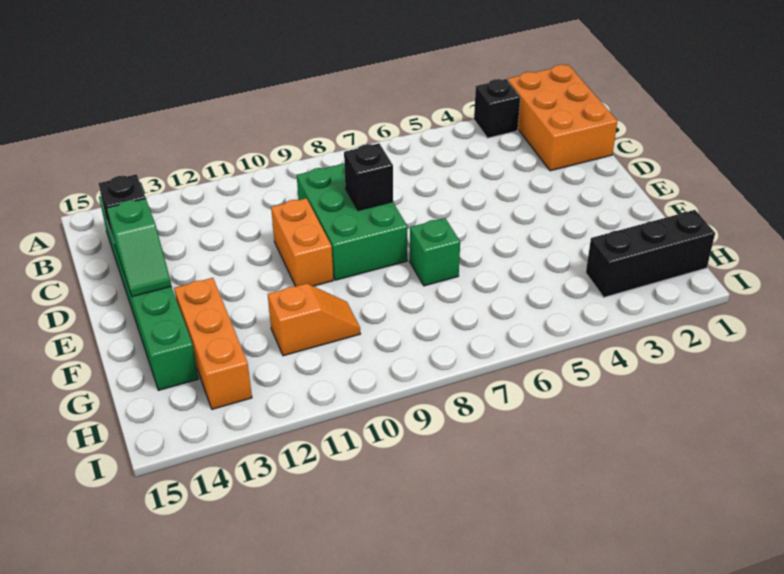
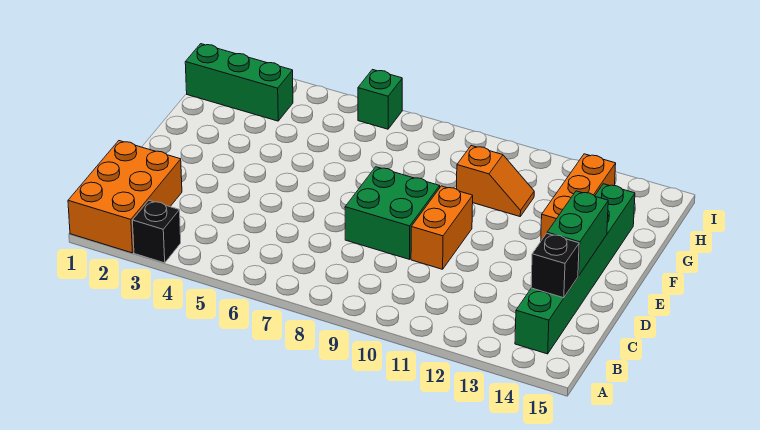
green brick C8:E9 level 1 -> green brick D8:E9 level 1
black brick D8 level 2 -> none
green slope D14:E14 level 2 top D -> green brick D14:E14 level 2
green brick F7 level 1 -> green brick I6 level 1
orange slope G10:G11 level 1 top 11 -> orange slope G10:G11 level 1 top 10
black brick H1:H3 level 1 -> green brick H1:H3 level 1

